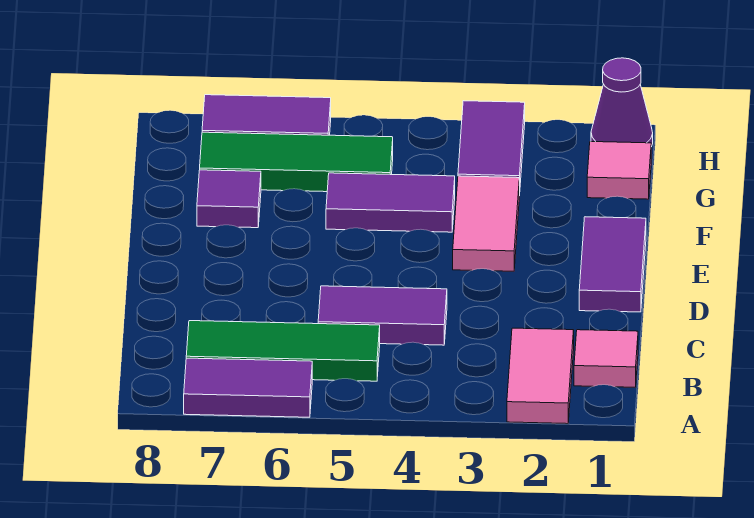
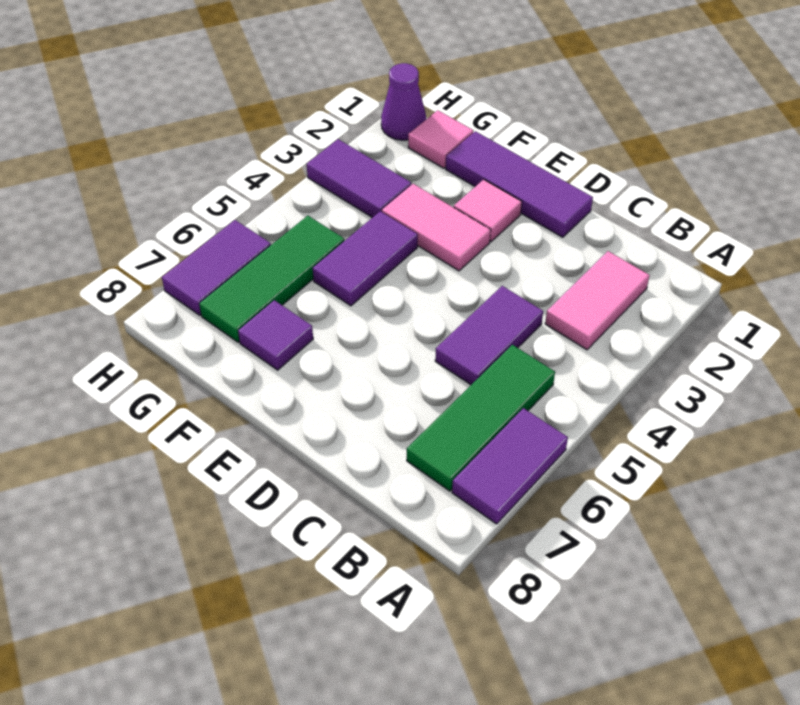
pink tile A2:B2 level 1 -> pink tile B2:B3 level 1
pink tile B1 level 1 -> pink tile E2 level 1
purple tile D1:E1 level 1 -> purple tile D1:F1 level 1

